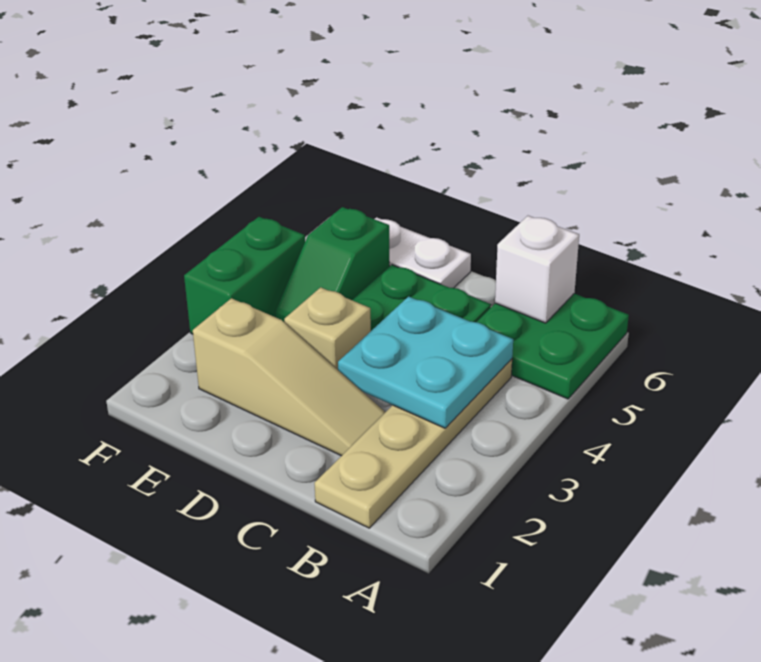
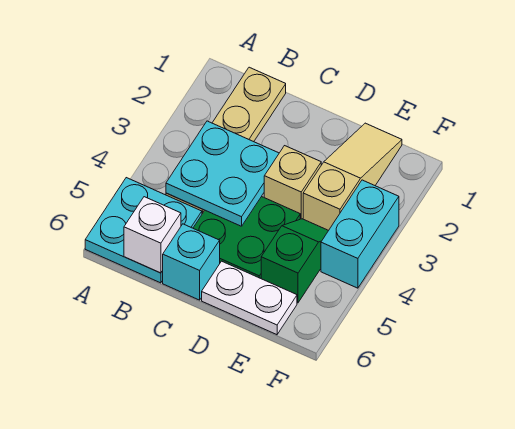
green plate A5:B6 level 1 -> cyan plate A5:B6 level 1
tan slope C2:E2 level 1 top E -> tan slope E1:E3 level 1 top 3
none -> cyan brick C6 level 1
green brick F3:F4 level 1 -> cyan brick F3:F4 level 1

